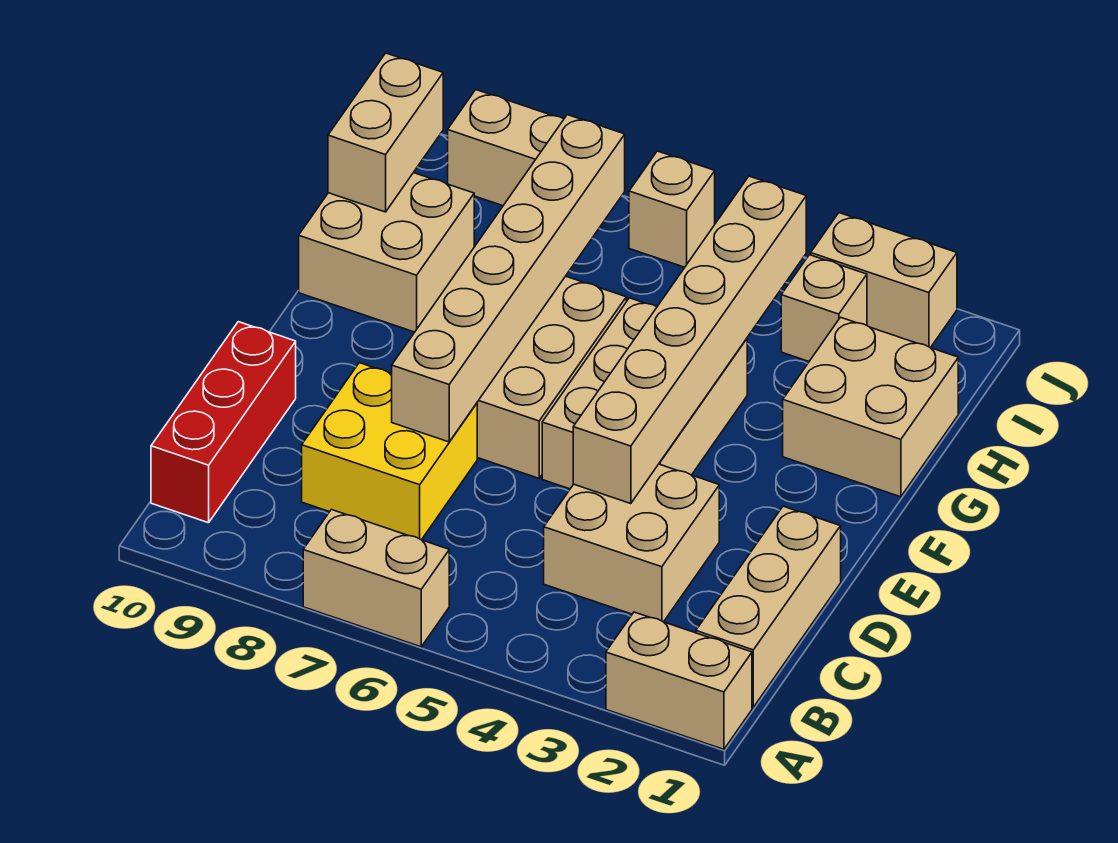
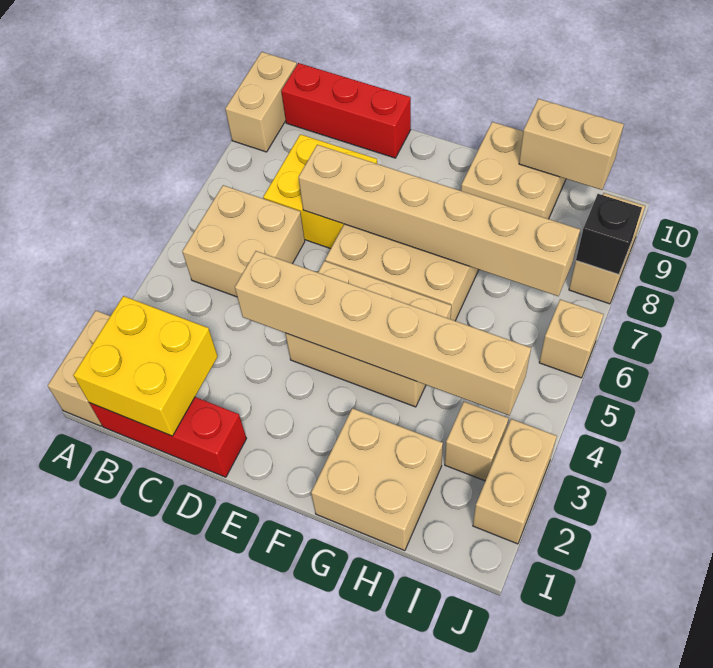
tan brick A6:A7 level 1 -> tan brick A9:A10 level 1
tan brick B1:D1 level 1 -> red brick B1:D1 level 1
none -> yellow brick B1:C2 level 2
tan brick C3:D4 level 1 -> tan brick B5:C6 level 1
none -> black brick J8 level 2

